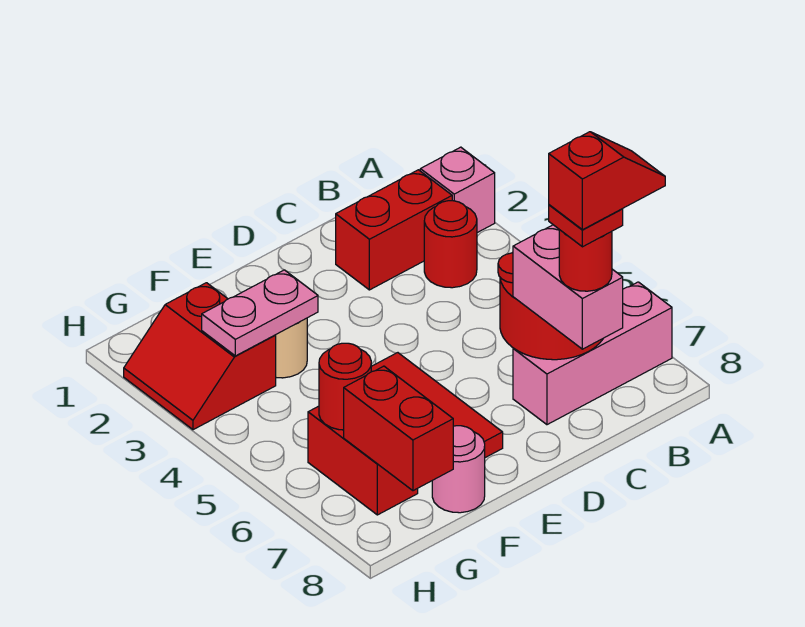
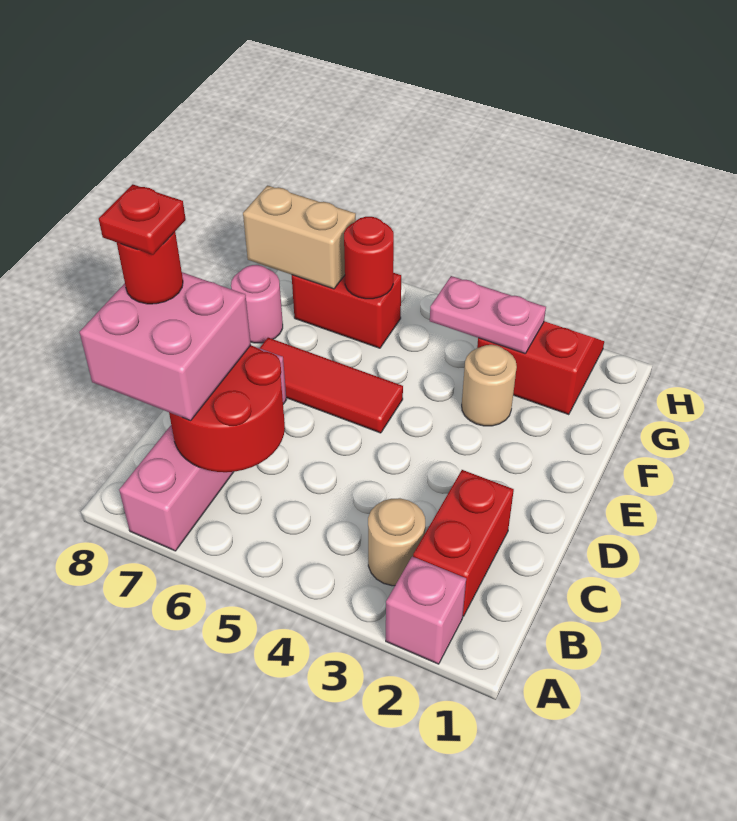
pink brick A7:C7 level 1 -> pink brick A7:D7 level 1
red round brick B3 level 1 -> tan round brick B3 level 1
red slope B8:C8 level 6 top C -> none
pink brick C7:C8 level 3 -> pink brick B7:C8 level 3
pink plate F3:G3 level 2 -> pink plate G3:G4 level 2
red brick G7:G8 level 2 -> tan brick G7:G8 level 2

